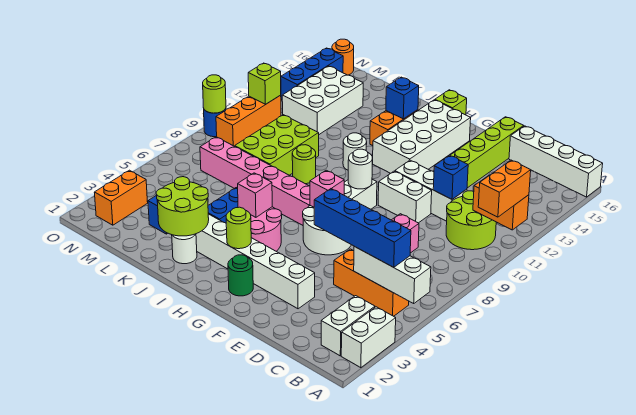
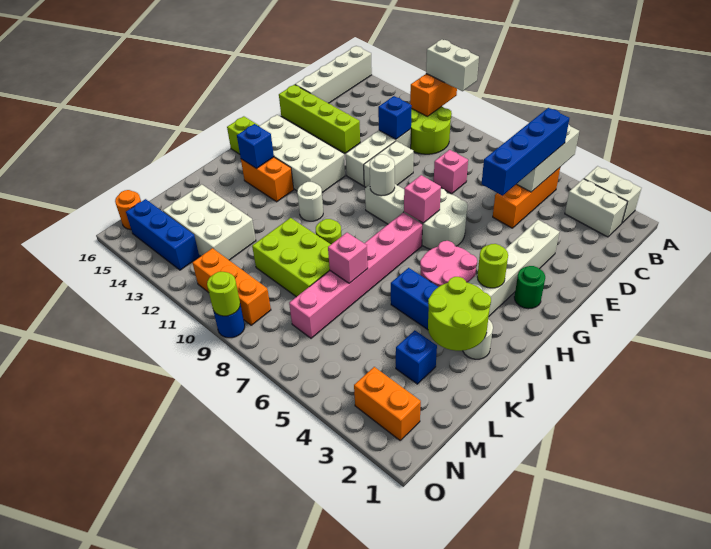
orange brick A10:A11 level 3 -> white brick A10:A11 level 3
pink brick I5 level 2 -> pink brick K7 level 2
lime brick N11 level 2 -> none

